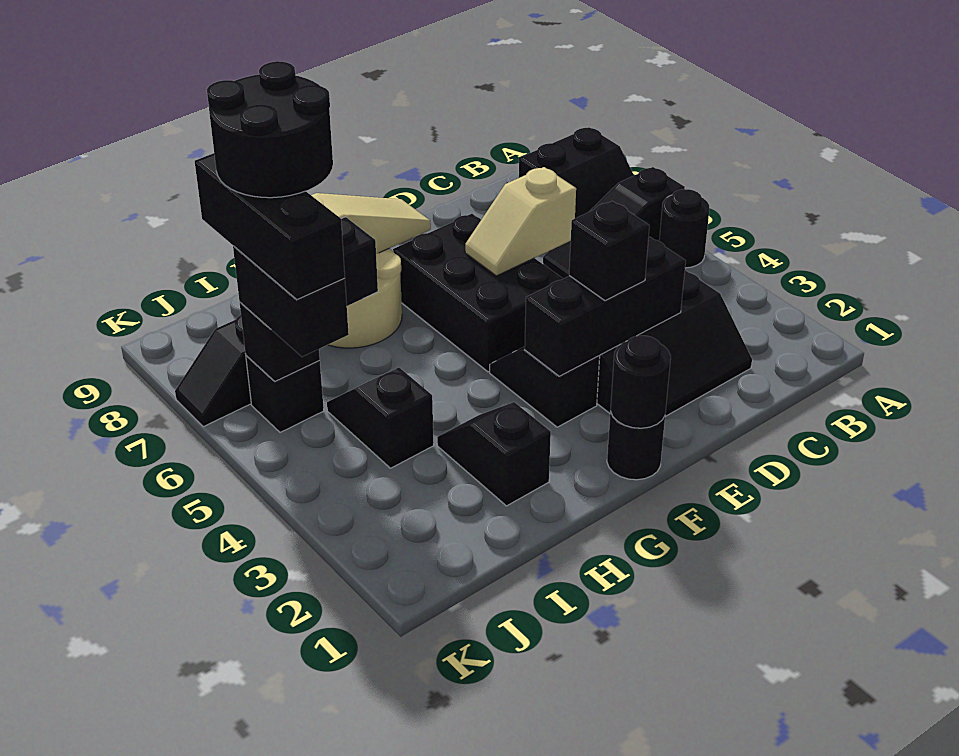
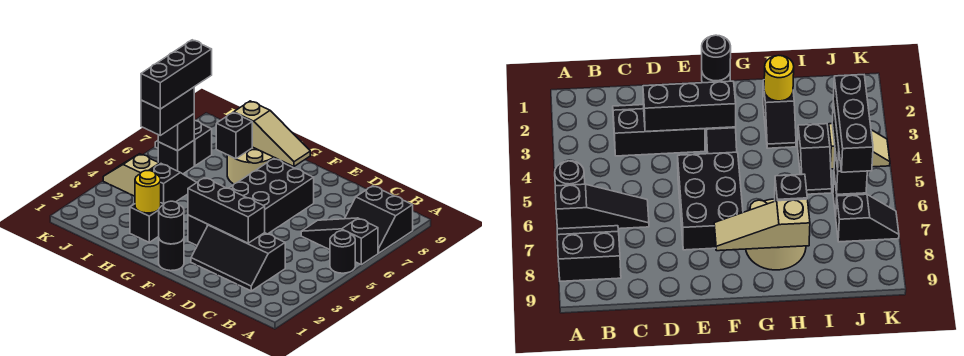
tan slope D6:E6 level 2 top D -> tan slope J4:K4 level 1 top J
black brick E3 level 3 -> none
none -> yellow round brick H2 level 2
black round brick I6:J7 level 5 -> none

